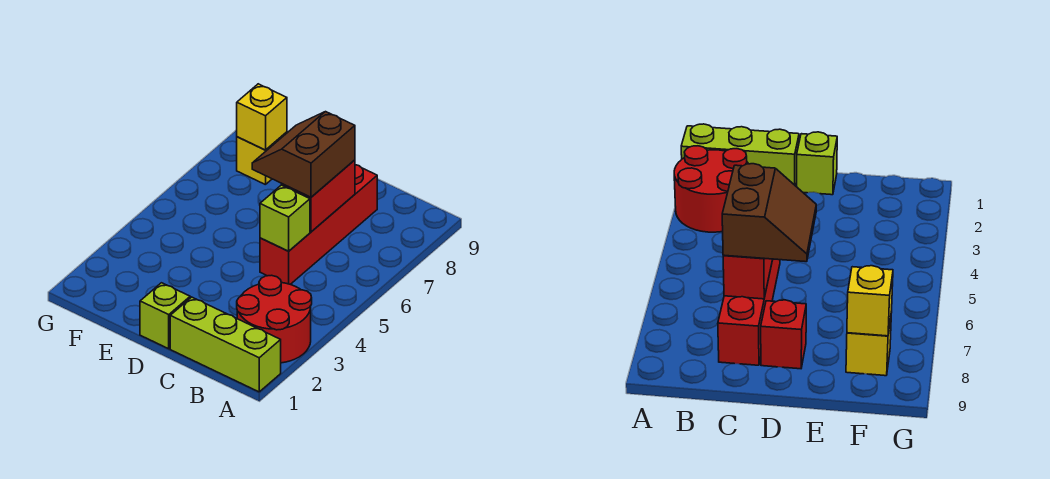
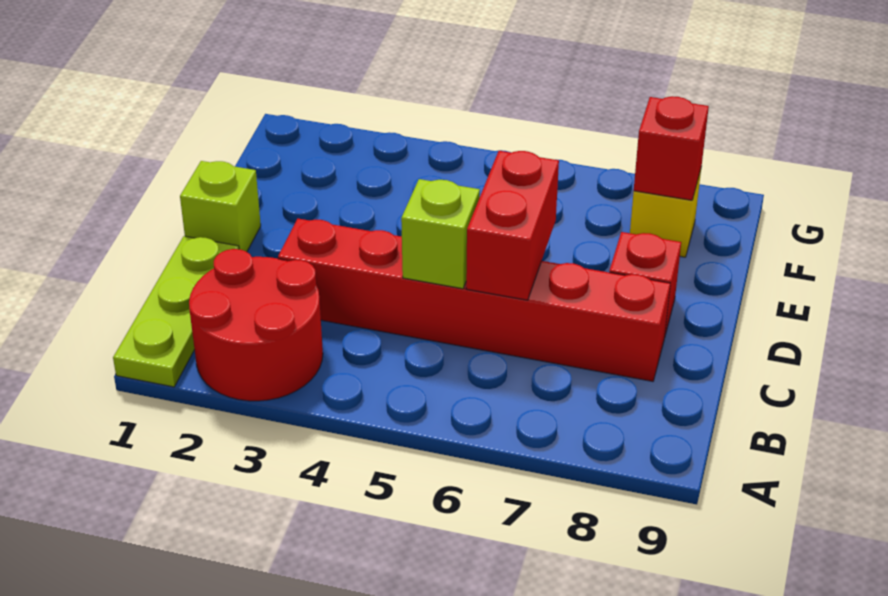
lime brick A1:C1 level 1 -> lime plate A1:C1 level 1
red brick C5:C8 level 1 -> red brick C3:C8 level 1
red brick C6:C7 level 2 -> red brick C6:D6 level 2
brown slope C6:D7 level 3 top C -> none
yellow brick F8 level 2 -> red brick F8 level 2

